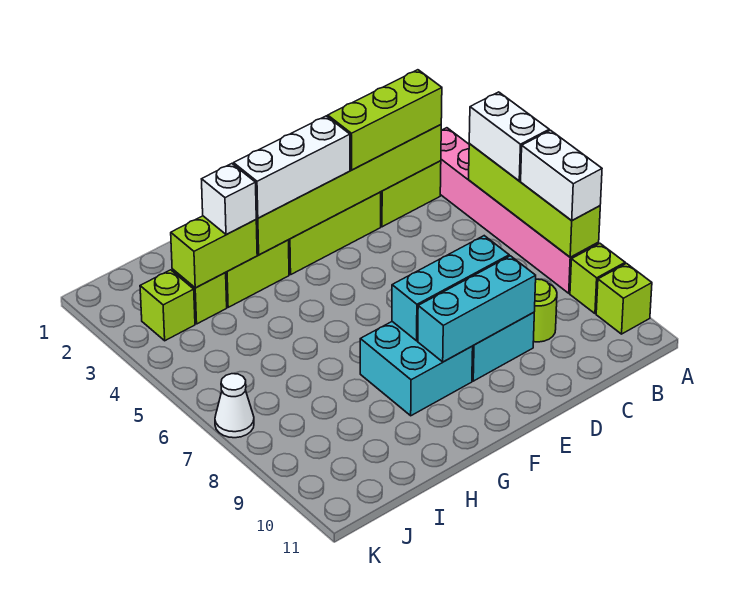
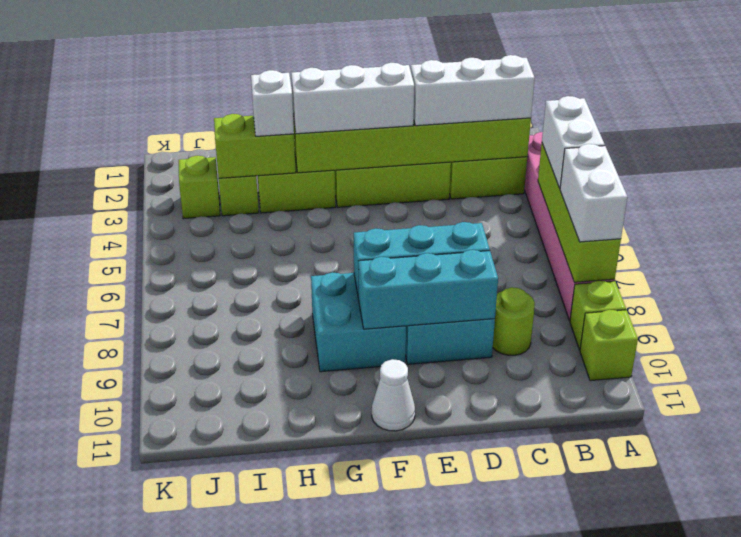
lime brick B3:D3 level 3 -> white brick B3:D3 level 3
white cone K7 level 1 -> white cone F11 level 1

